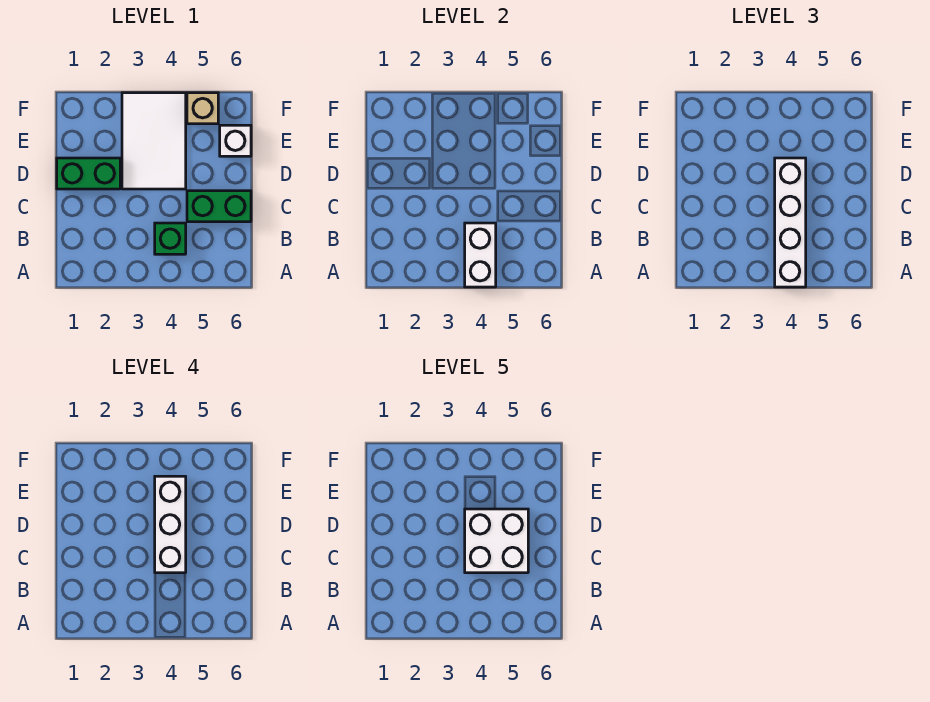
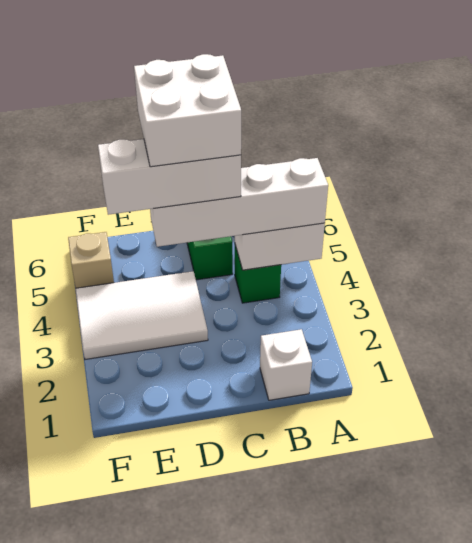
green brick D1:D2 level 1 -> none
white brick E6 level 1 -> white brick B1 level 1

